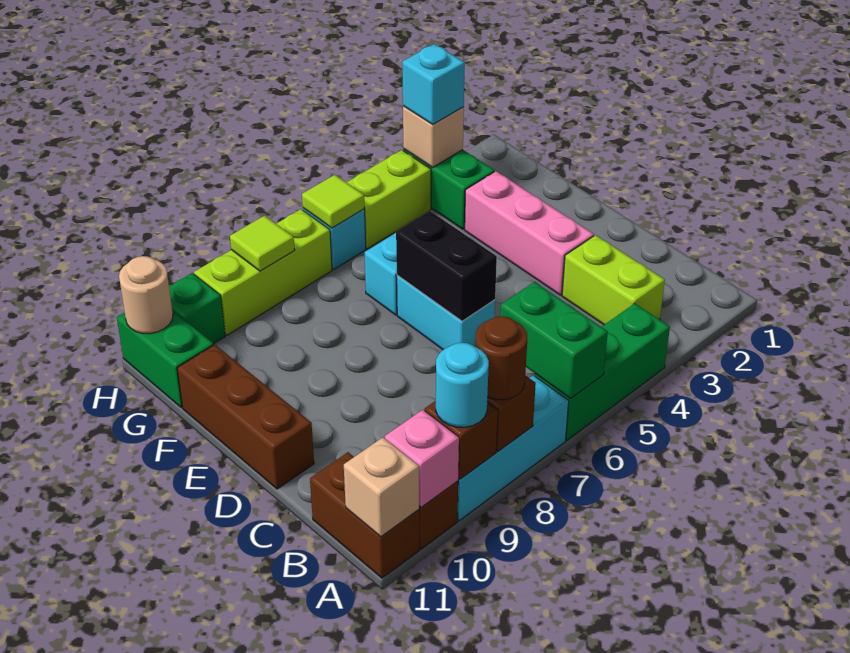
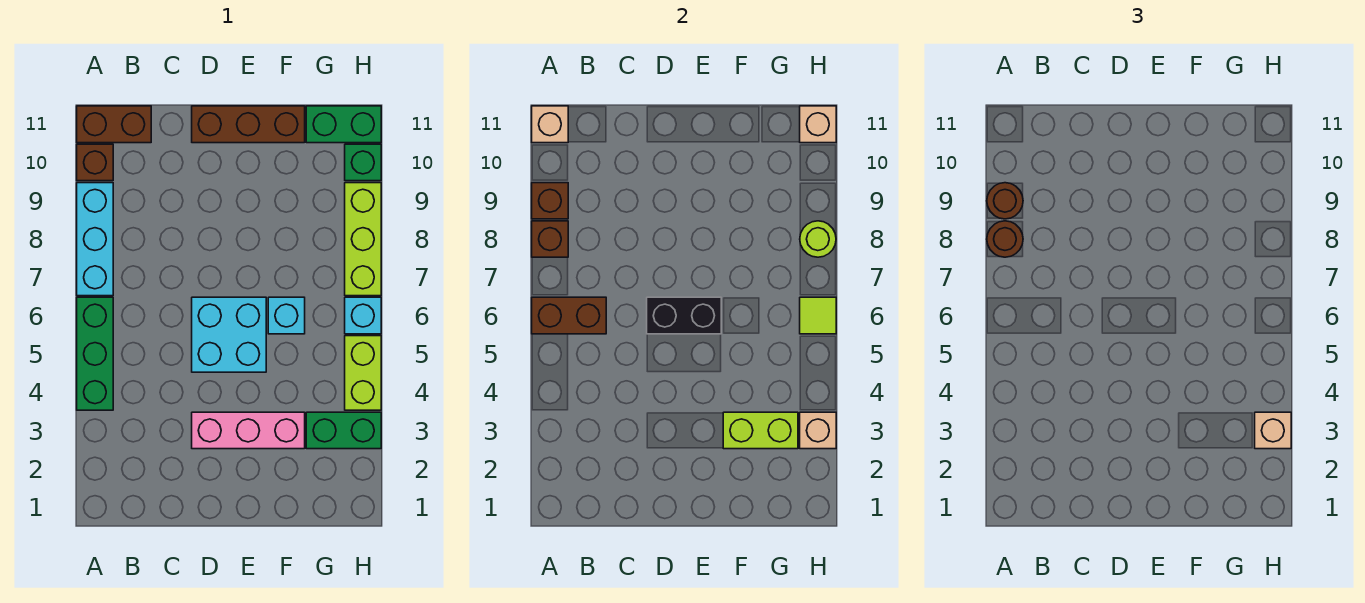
green brick A6:B6 level 2 -> brown brick A6:B6 level 2
cyan round brick A9 level 3 -> brown round brick A9 level 3
pink brick A10 level 2 -> none
lime brick B3:C3 level 1 -> lime brick F3:G3 level 2
cyan brick D6:E6 level 1 -> cyan brick D5:E6 level 1
cyan brick H3 level 3 -> tan brick H3 level 3
lime tile H8 level 2 -> lime round brick H8 level 2
tan round brick H11 level 2 -> tan brick H11 level 2

